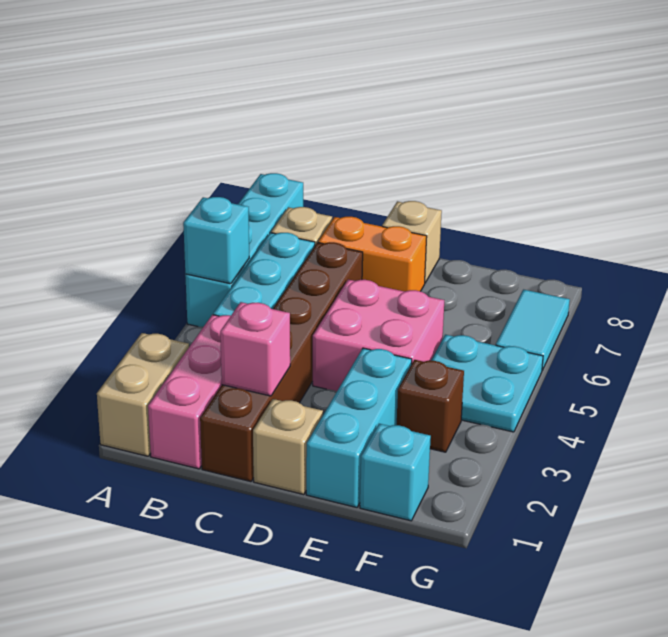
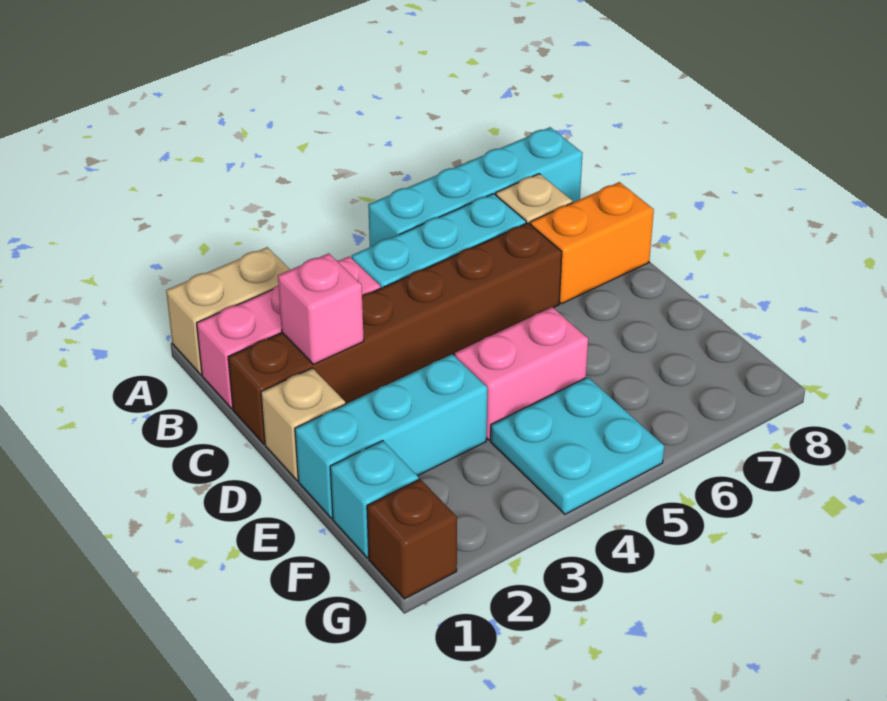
cyan brick A5 level 2 -> none
orange brick C7:D7 level 1 -> orange brick C7:C8 level 1
pink brick D4:E5 level 1 -> pink brick E4:E5 level 1
tan brick D8 level 1 -> none
brown brick F3 level 1 -> brown brick G1 level 1
cyan tile G6:G7 level 1 -> none

